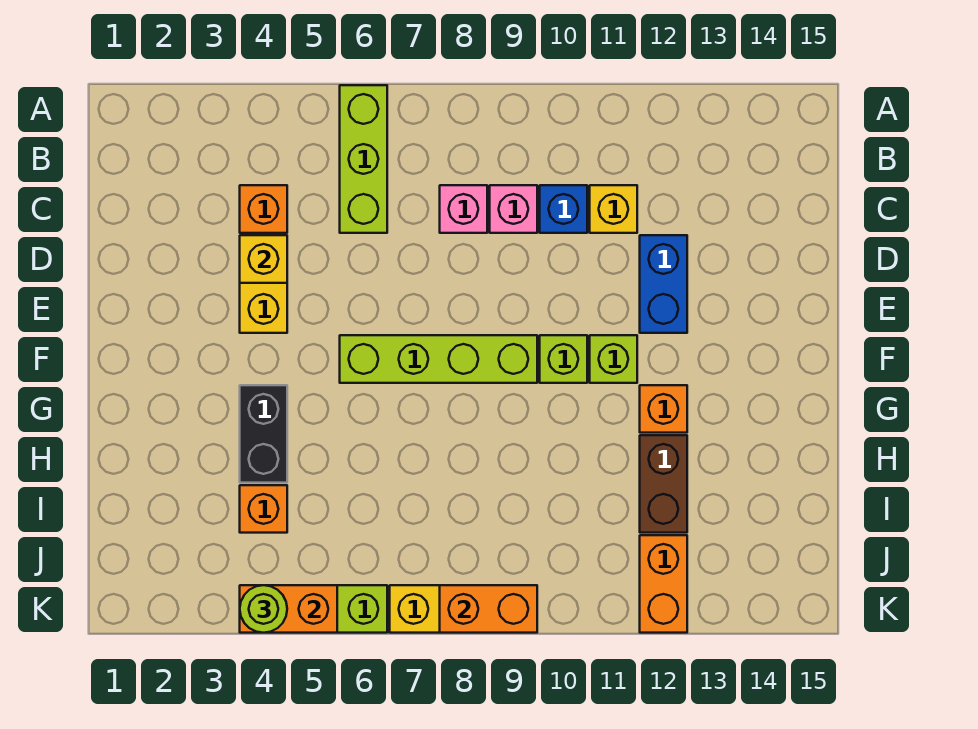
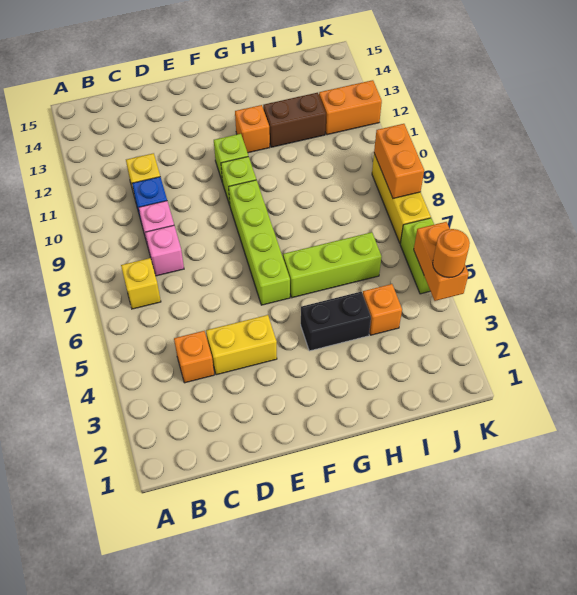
lime brick A6:C6 level 1 -> lime brick G6:I6 level 1
yellow brick D4 level 2 -> yellow brick B7 level 1
blue brick D12:E12 level 1 -> none
lime round brick K4 level 3 -> orange round brick K4 level 3

